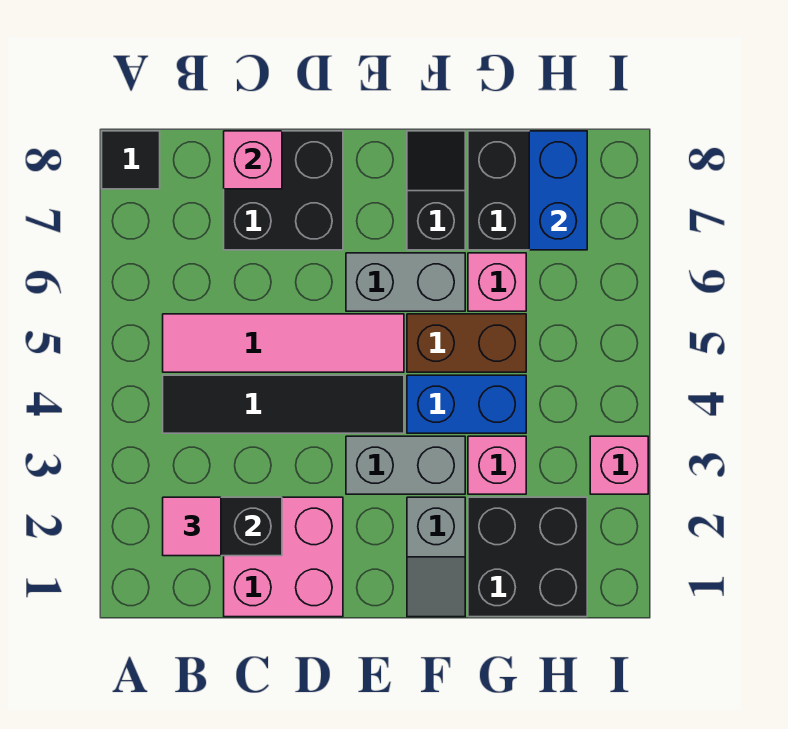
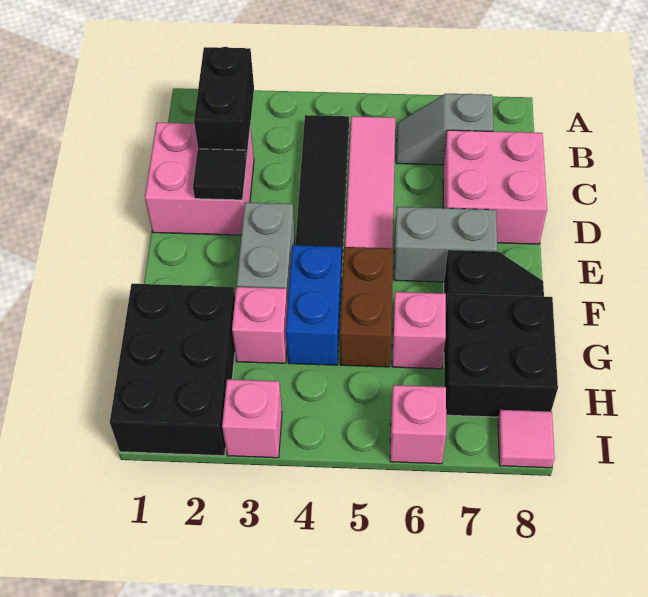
black tile A8 level 1 -> black tile D2 level 2
pink tile B2 level 3 -> pink tile I8 level 1
black brick C7:D8 level 1 -> pink brick C7:D8 level 1
pink brick C8 level 2 -> pink brick I6 level 1
grey brick E6:F6 level 1 -> grey brick E6:E7 level 1
grey slope F1:F2 level 1 top 2 -> grey slope B6:B7 level 1 top 7
black brick G1:H2 level 1 -> black brick G1:I2 level 1
blue brick H7:H8 level 2 -> none

